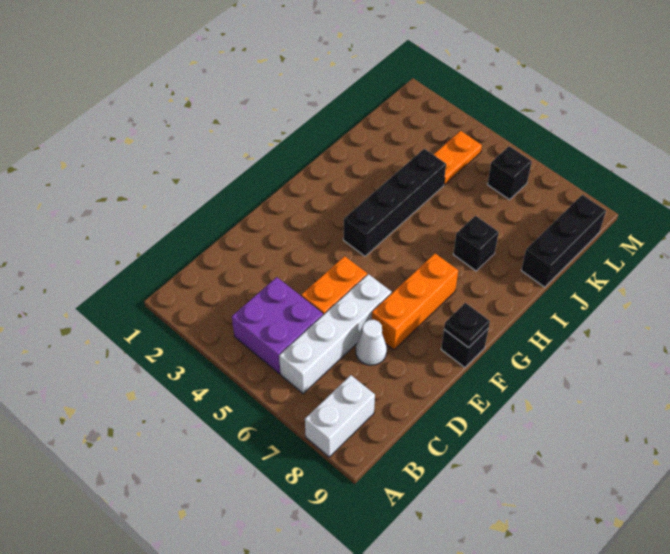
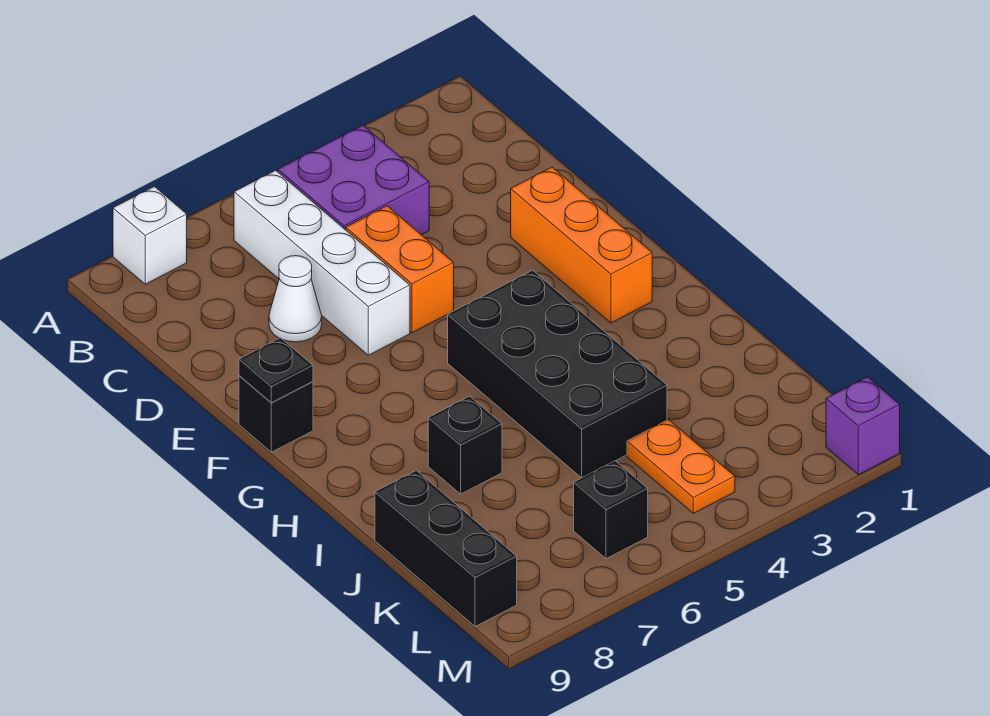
white brick A8:B8 level 1 -> white brick A8 level 1
orange brick E7:G7 level 1 -> orange brick E2:G2 level 1
black brick G4:J4 level 1 -> black brick G4:J5 level 1
none -> purple brick M1 level 1

